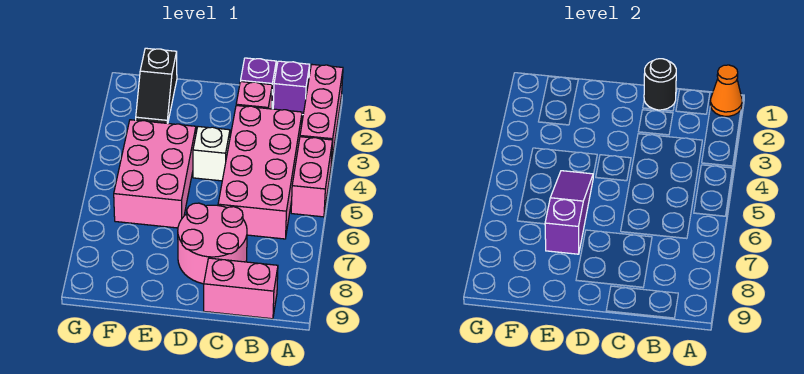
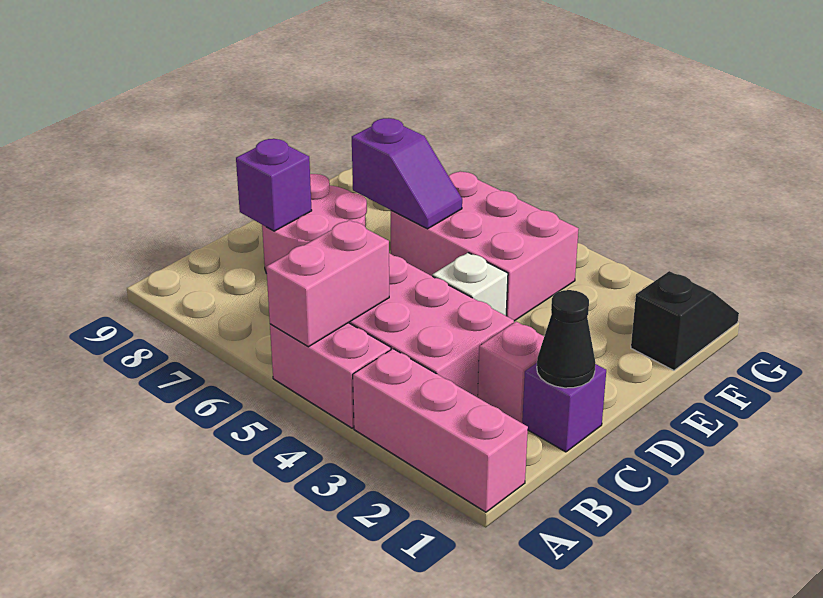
orange cone A1 level 2 -> none
purple brick B1 level 1 -> purple brick C8 level 2
pink brick B9:C9 level 1 -> pink brick A5:B5 level 2
black round brick C1 level 2 -> black cone C1 level 2
purple slope E5:E7 level 2 top 7 -> purple slope E6:E7 level 2 top 7
black slope F1:F2 level 1 top 1 -> black slope F1:G1 level 1 top F

